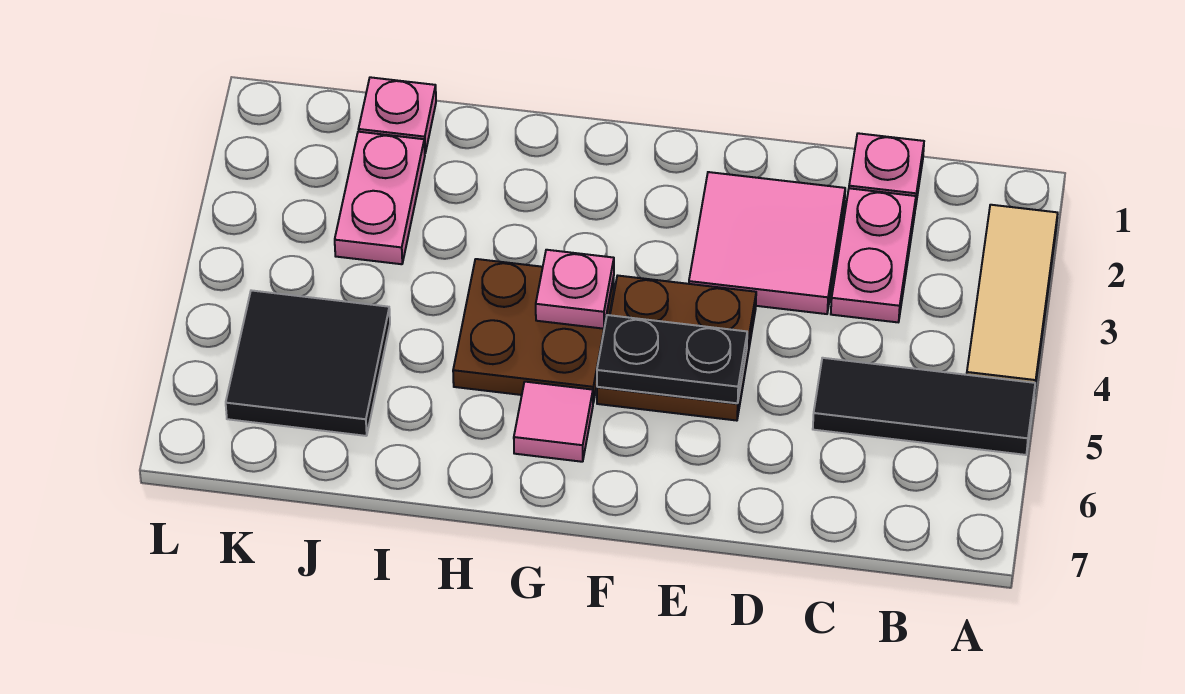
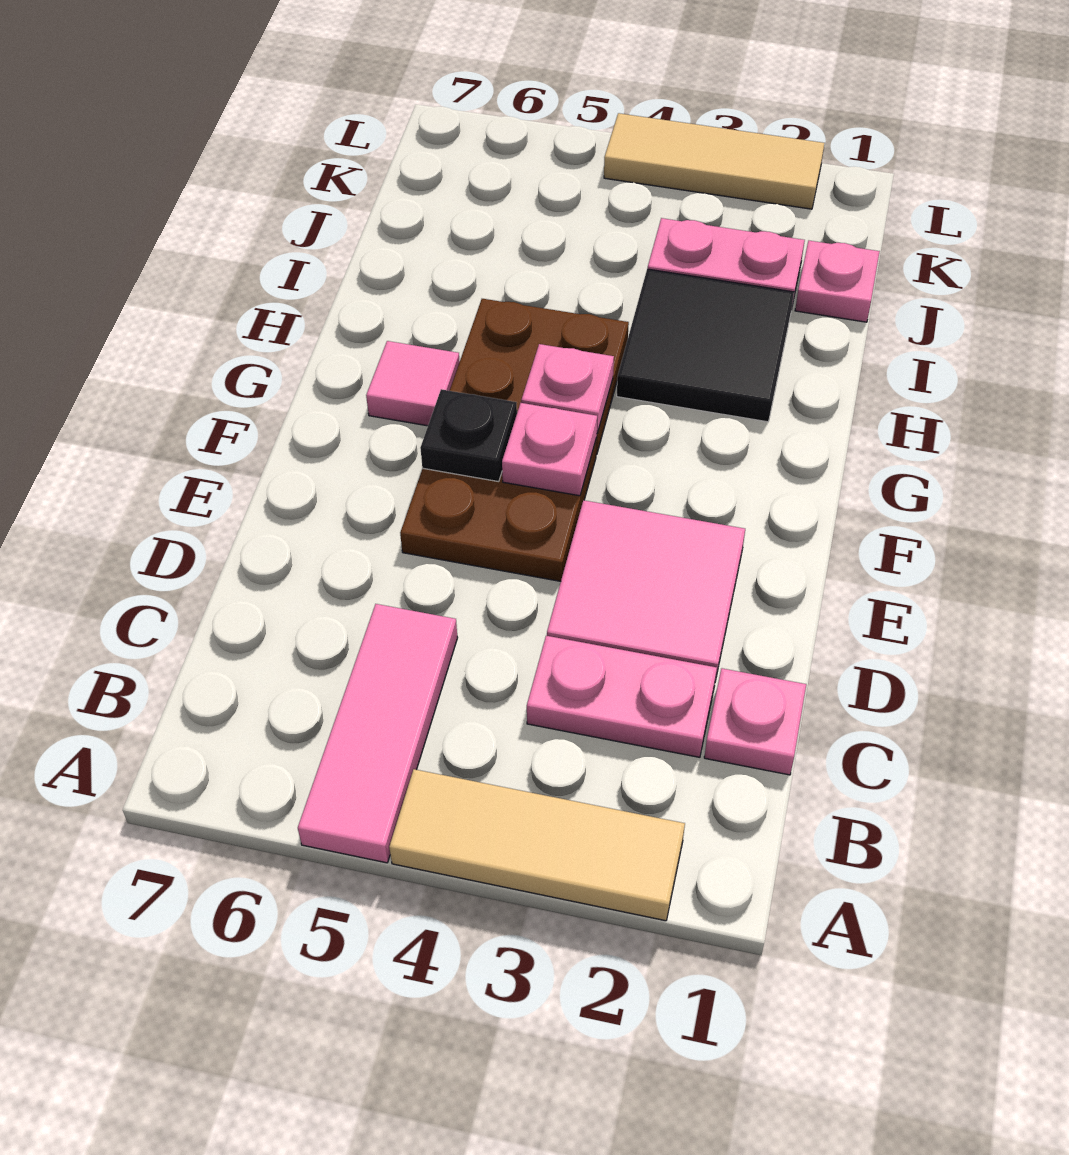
black tile A5:C5 level 1 -> pink tile A5:C5 level 1
black plate E5:F5 level 2 -> black plate F5 level 2
none -> pink plate F4 level 2
black tile J5:K6 level 1 -> black tile H2:I3 level 1
none -> tan tile L2:L4 level 1

